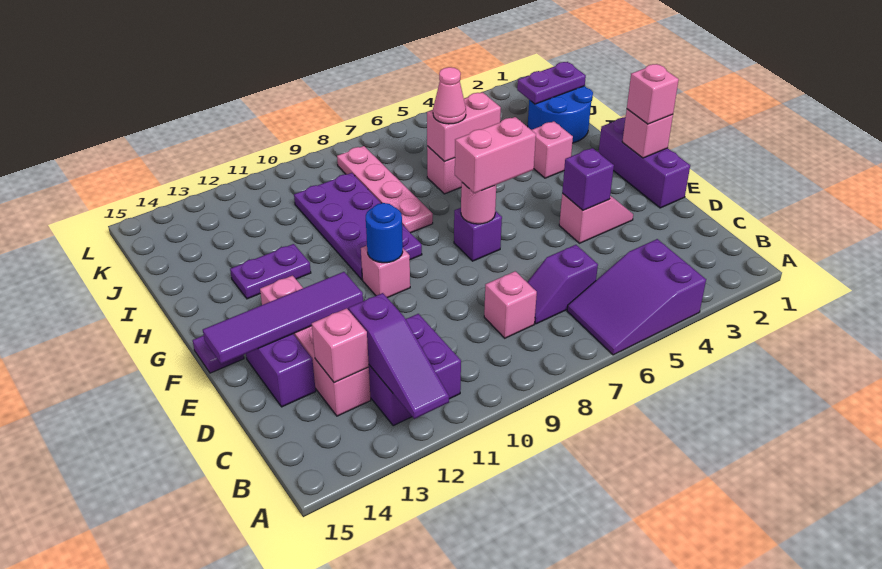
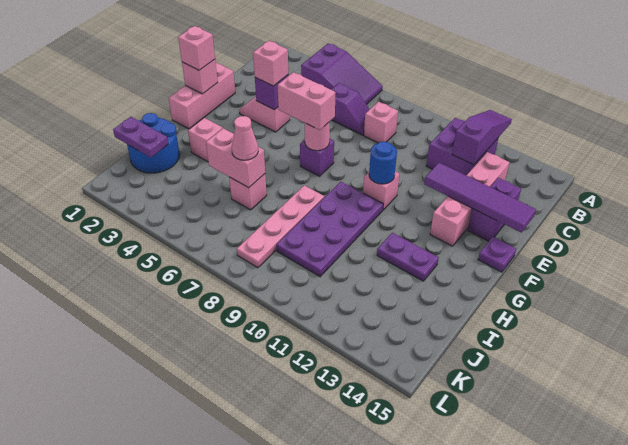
pink brick C13 level 2 -> pink brick E4 level 3
purple brick E1:G1 level 1 -> pink brick E1:G1 level 1

